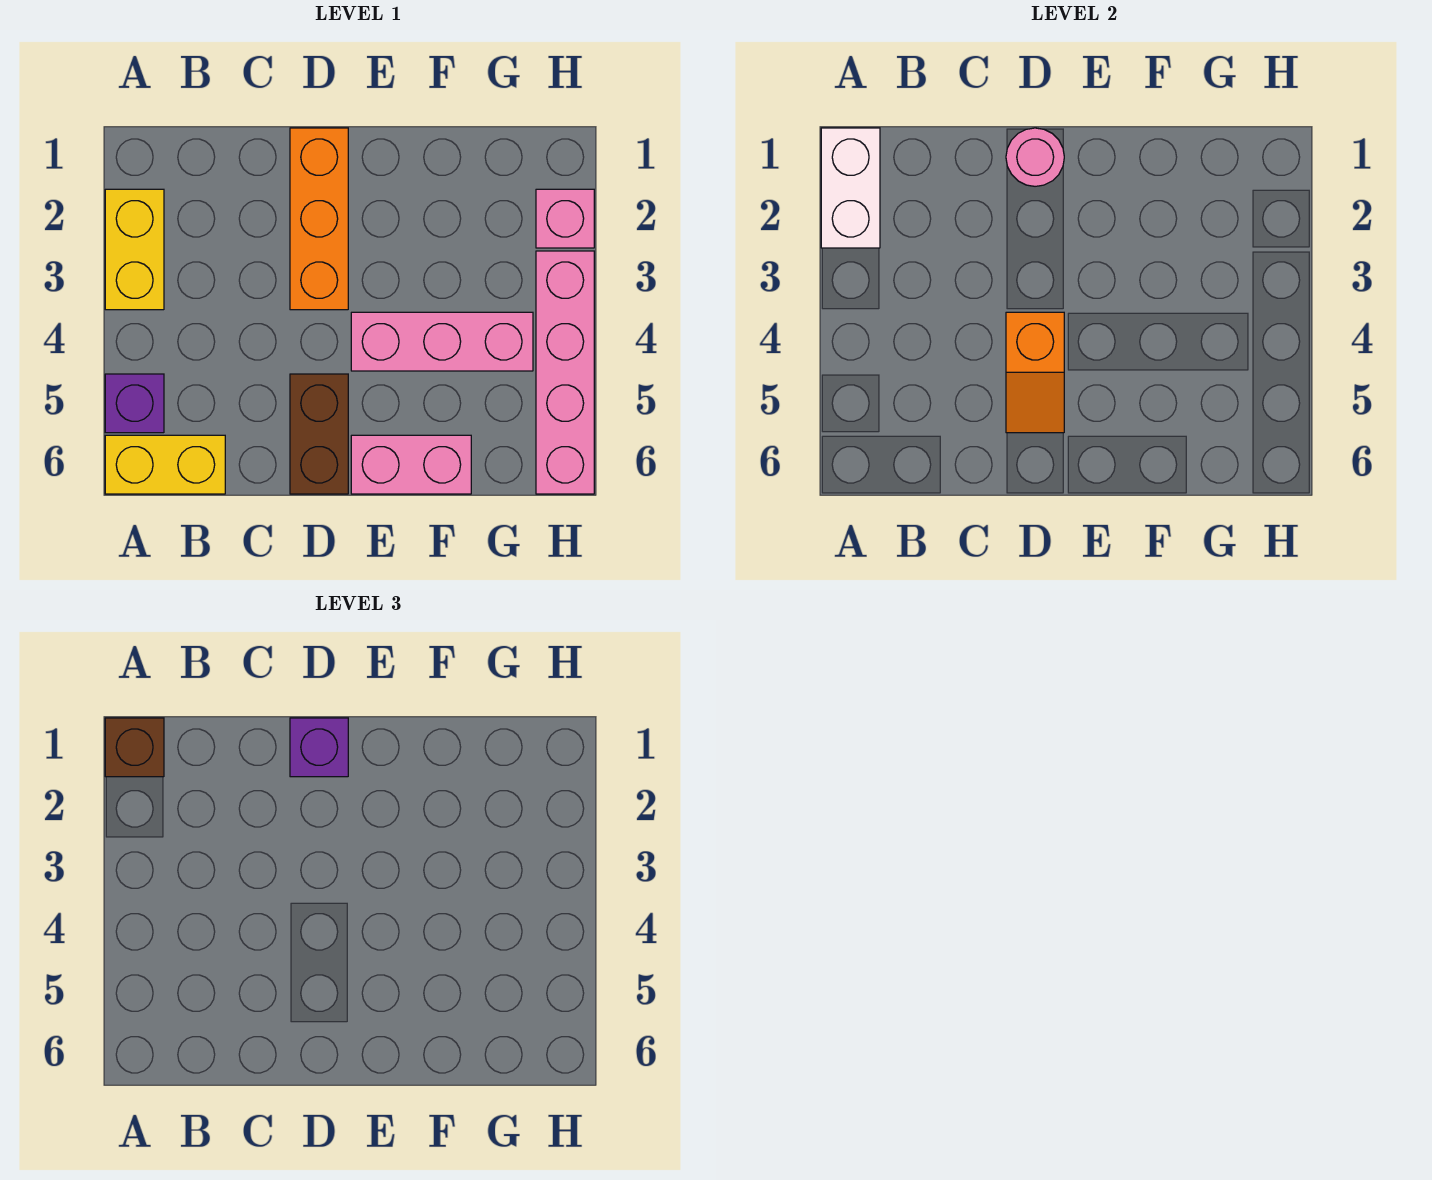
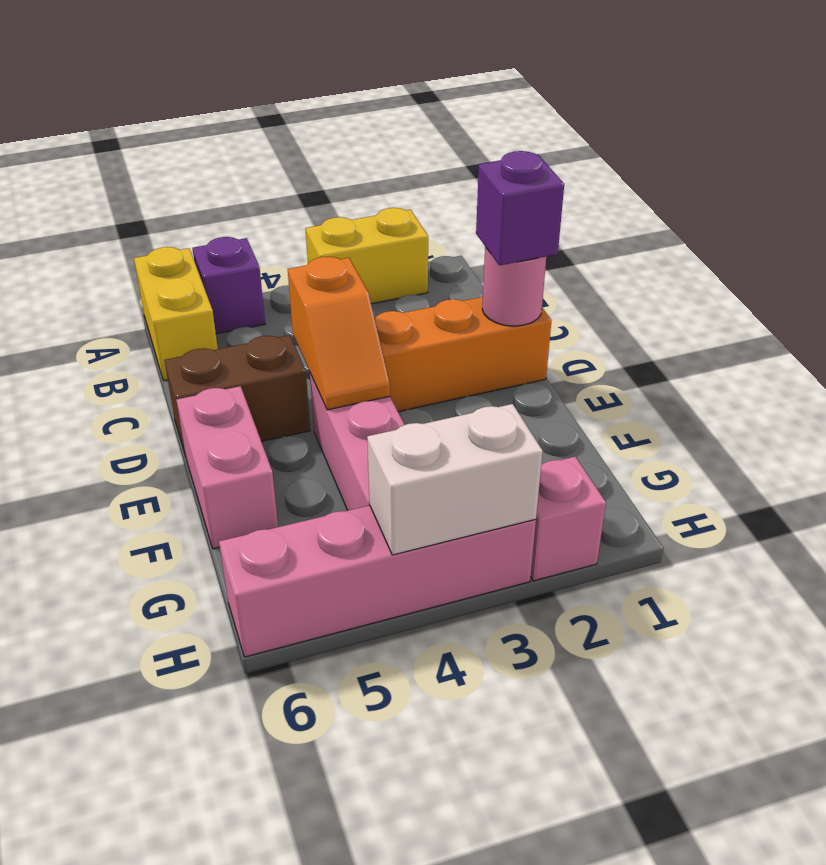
white brick A1:A2 level 2 -> white brick H3:H4 level 2
brown brick A1 level 3 -> none
orange slope D4:D5 level 2 top 4 -> orange slope D4:E4 level 2 top D

